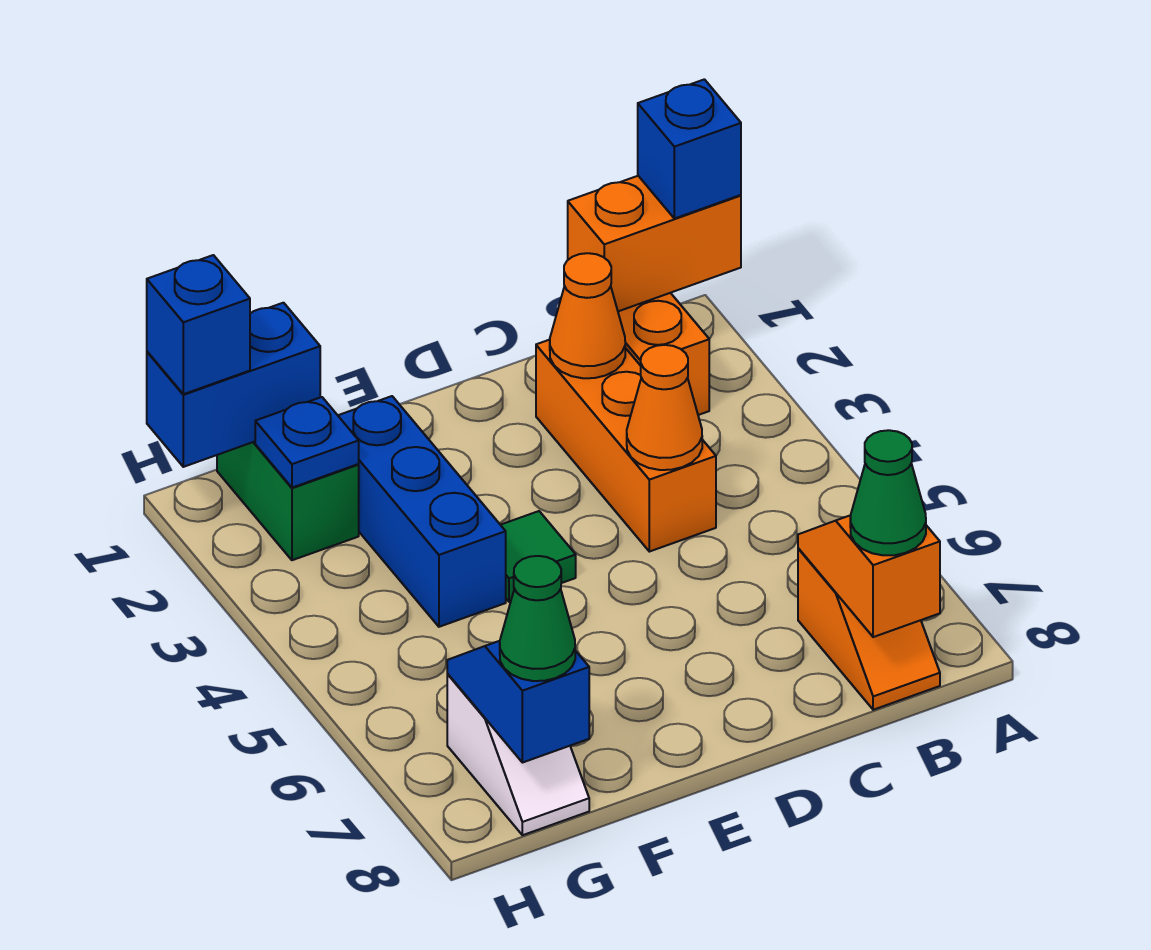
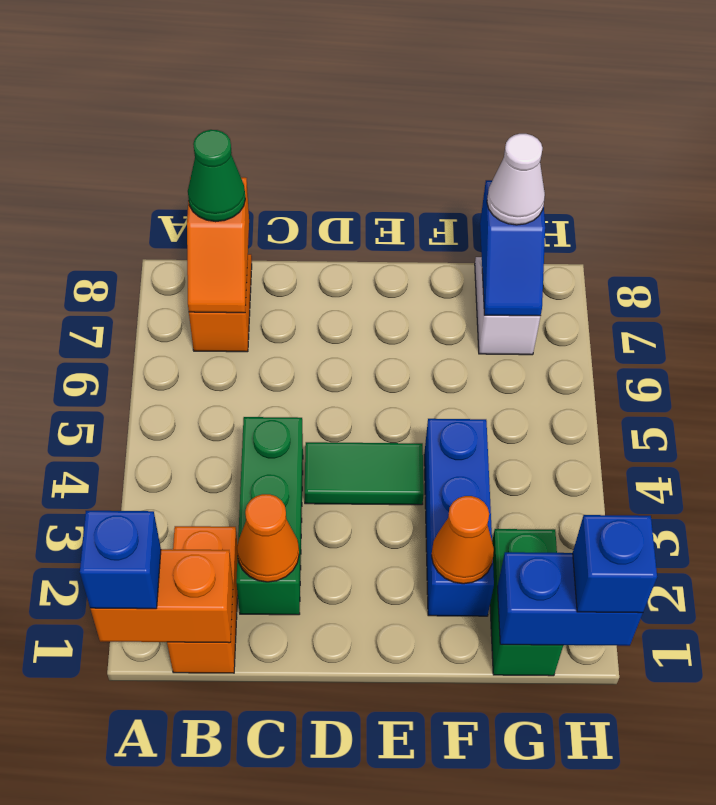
orange brick C2:C4 level 1 -> green brick C2:C4 level 1
orange cone C4 level 2 -> orange cone F2 level 2
green tile E4 level 1 -> green tile D4:E4 level 1
blue plate G2 level 2 -> none
green cone G8 level 3 -> white cone G8 level 3

